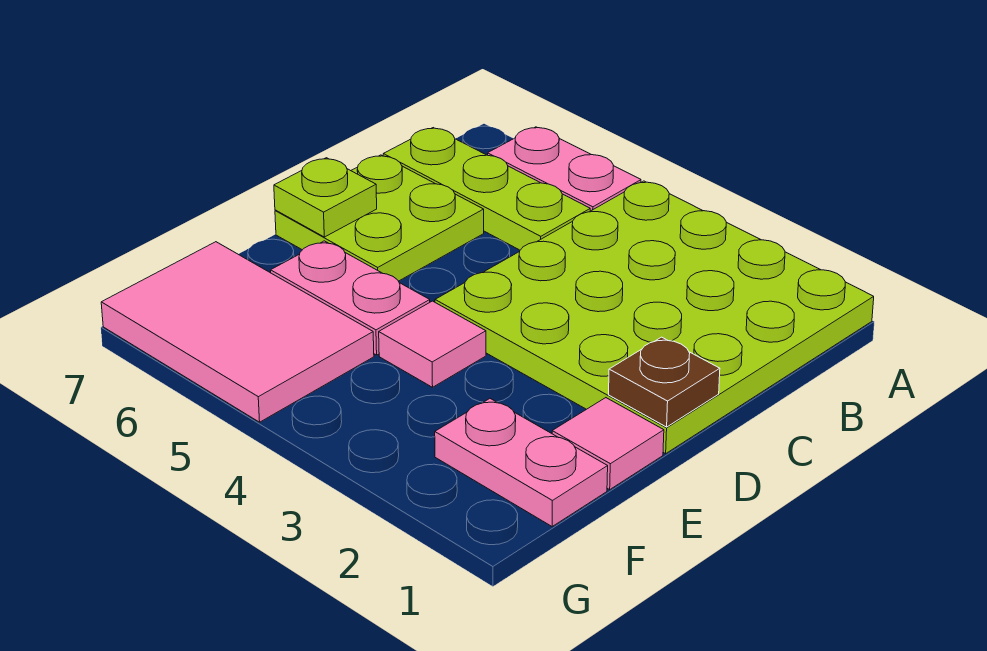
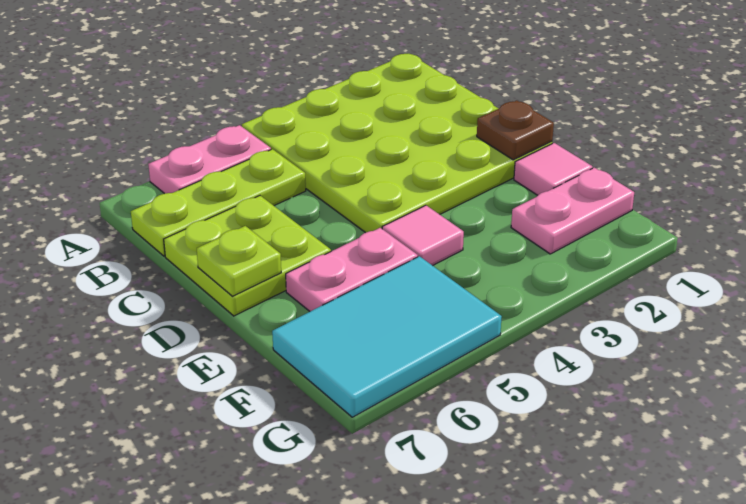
pink tile F5:G7 level 1 -> cyan tile F5:G7 level 1

